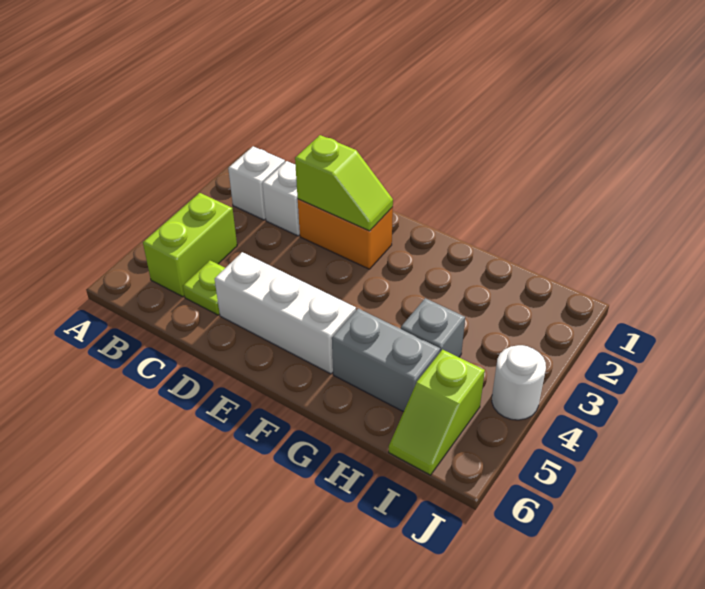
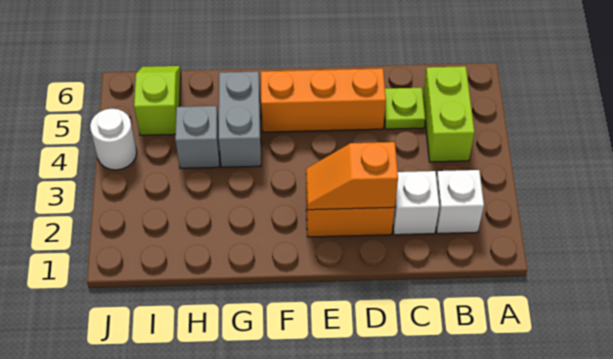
lime slope D2:E2 level 2 top D -> orange slope D2:E2 level 2 top D
white brick D5:F5 level 1 -> orange brick D5:F5 level 1
grey brick G5:H5 level 1 -> grey brick G4:G5 level 1

